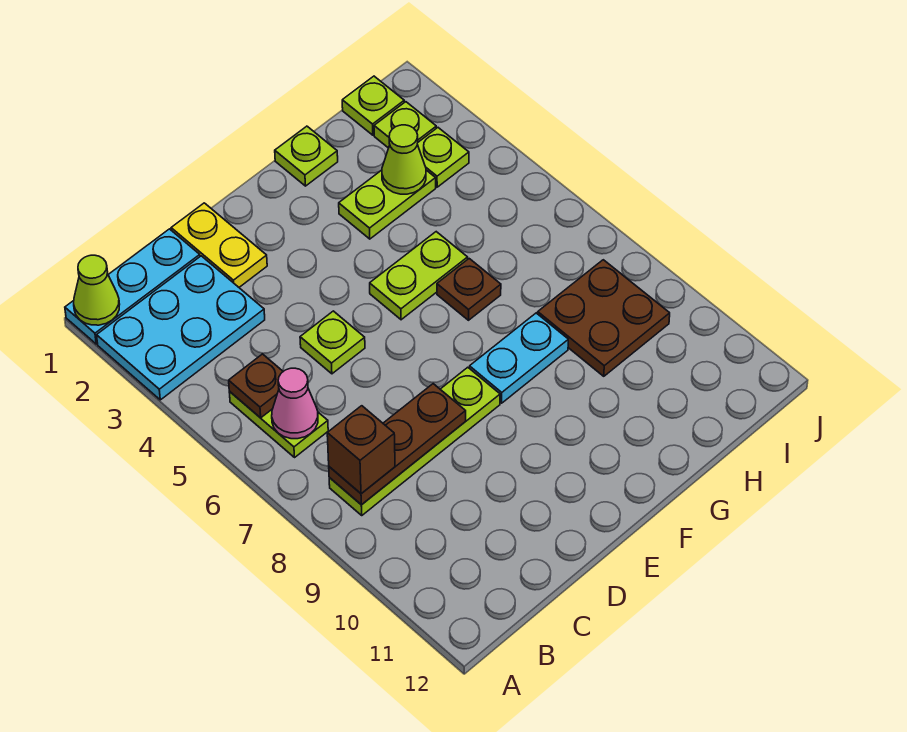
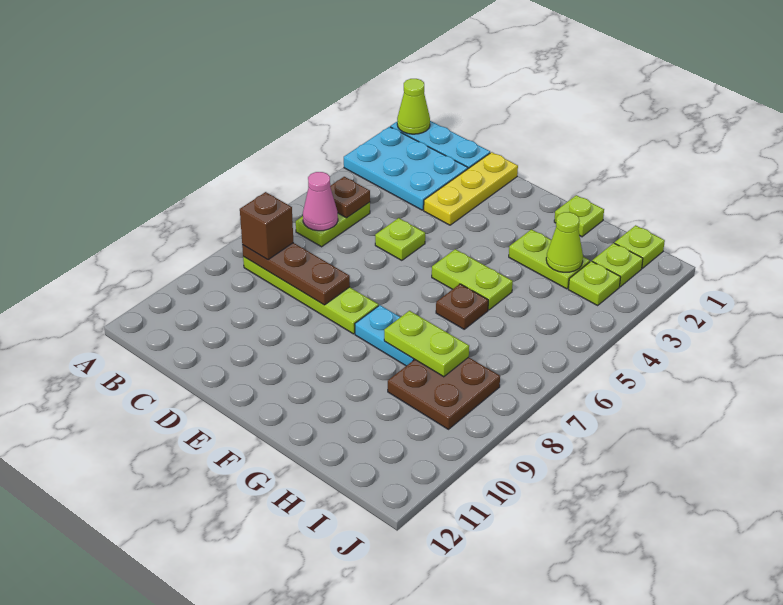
yellow plate D1:D2 level 1 -> yellow plate D1:D3 level 1
none -> lime plate G8:H8 level 2

